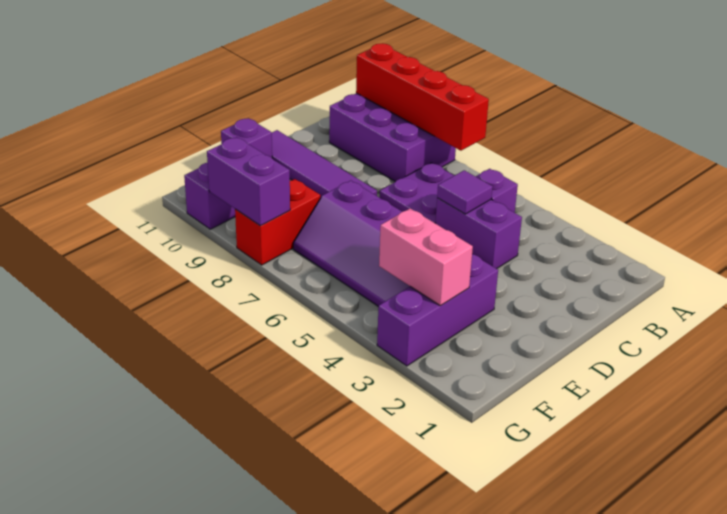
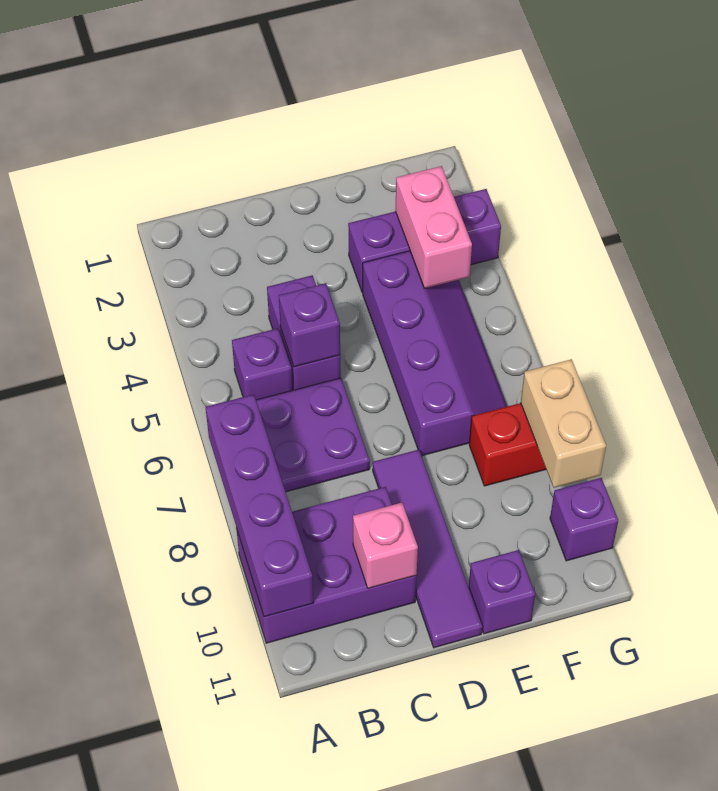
red brick A7:A10 level 2 -> purple brick A7:A10 level 2
purple brick A8:B10 level 1 -> purple brick A9:C10 level 1
purple tile C5 level 2 -> purple brick C5 level 2
none -> pink brick C10 level 2
purple brick G8:G9 level 2 -> tan brick G8:G9 level 2

